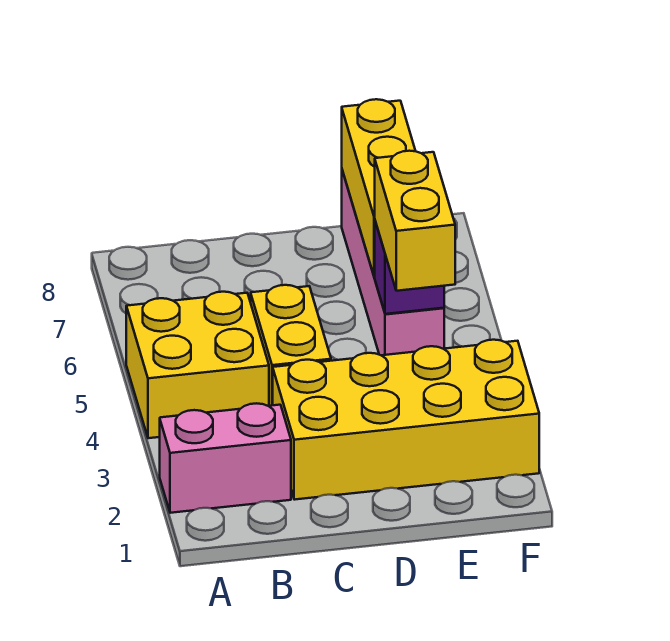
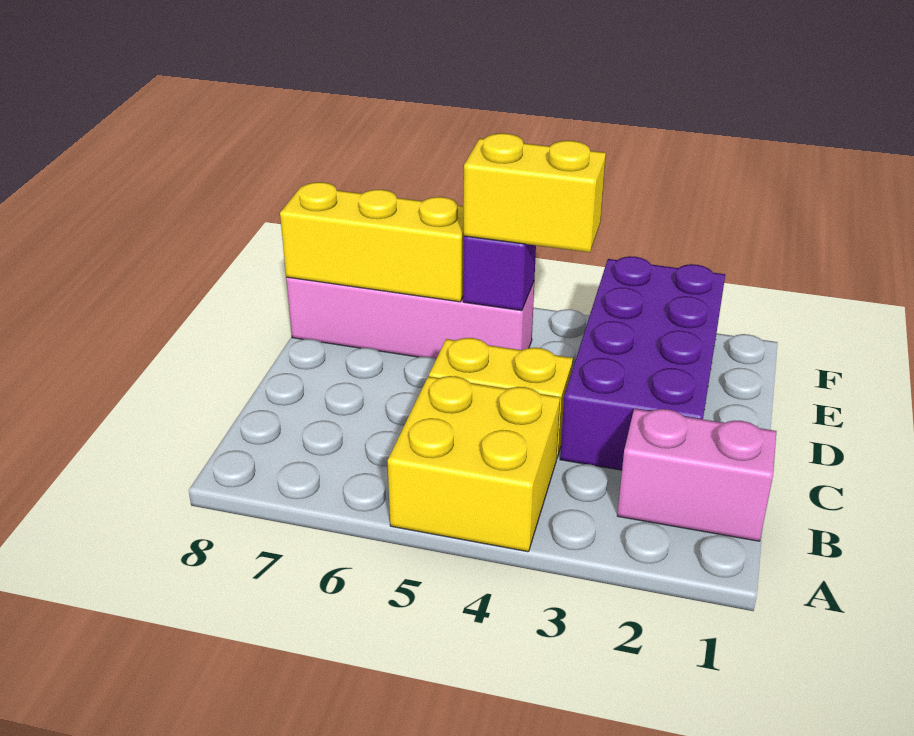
pink brick A2:B2 level 1 -> pink brick B1:B2 level 1
yellow brick C2:F3 level 1 -> purple brick C2:F3 level 1

